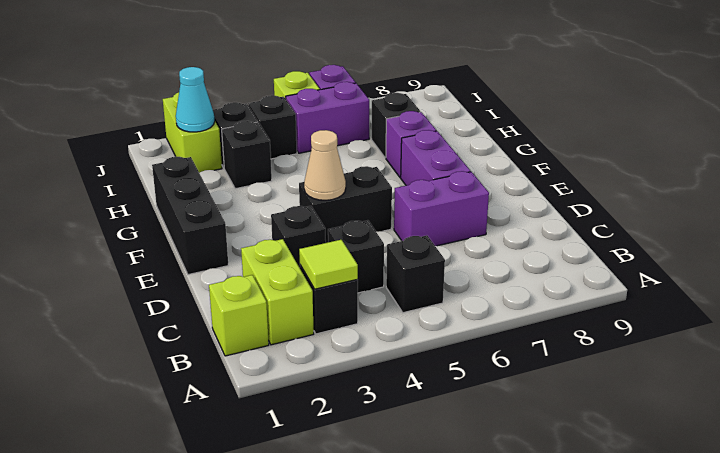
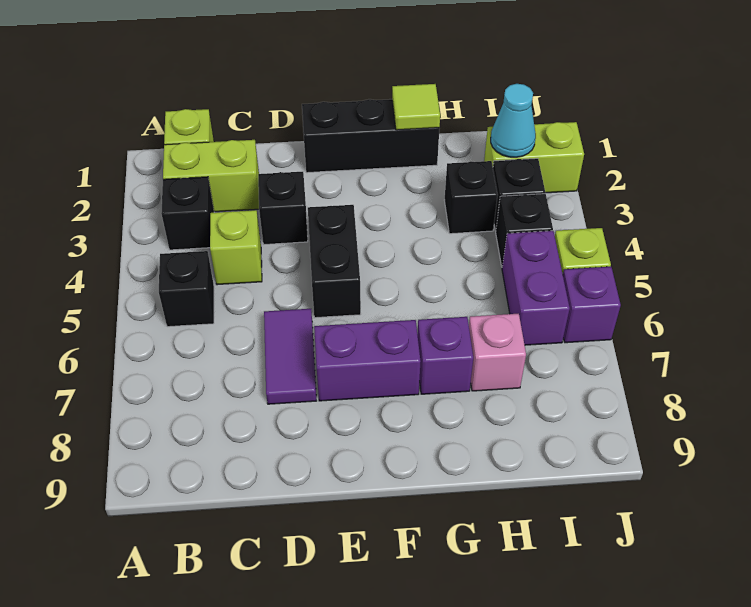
lime tile B3 level 2 -> lime tile G1 level 2
black brick C4 level 1 -> lime brick C4 level 1
purple brick D6:D7 level 1 -> purple tile D6:D7 level 1
tan cone E4 level 2 -> none
black brick H7 level 1 -> pink brick H7 level 1

